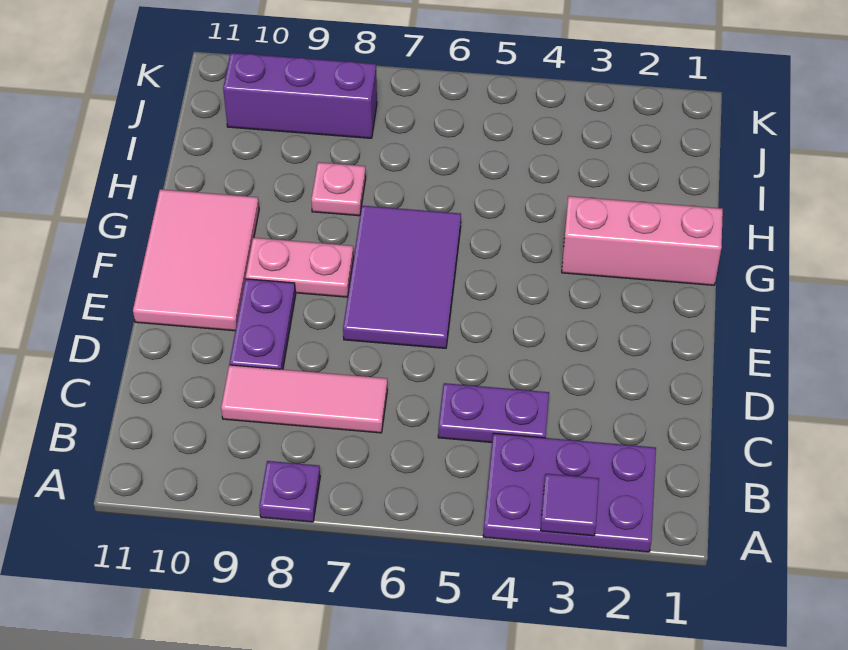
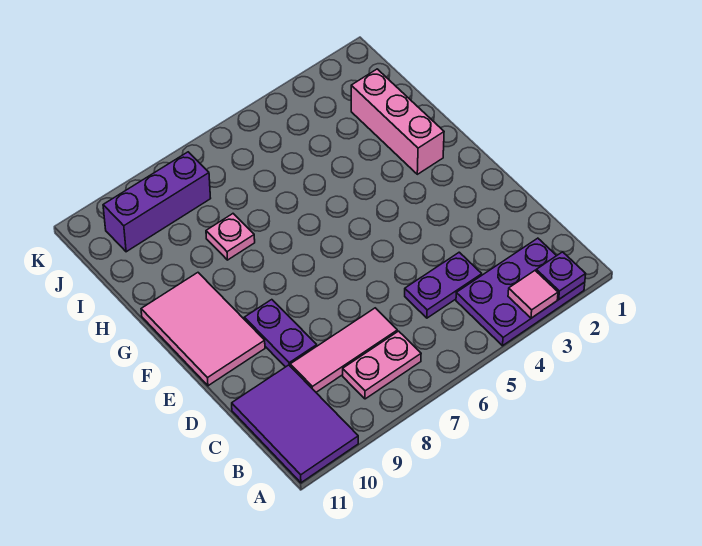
purple tile A3 level 2 -> pink tile A3 level 2
purple plate A8 level 1 -> purple plate A2 level 2
purple tile E6:G7 level 1 -> purple tile A10:C11 level 1
pink plate F8:F9 level 1 -> pink plate B7:B8 level 1
pink brick G1:G3 level 1 -> pink brick G2:I2 level 1

